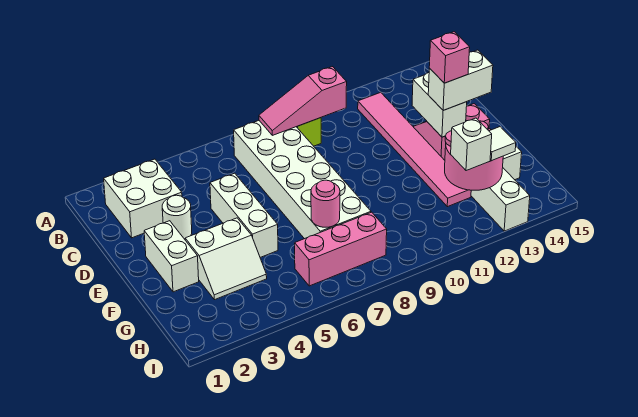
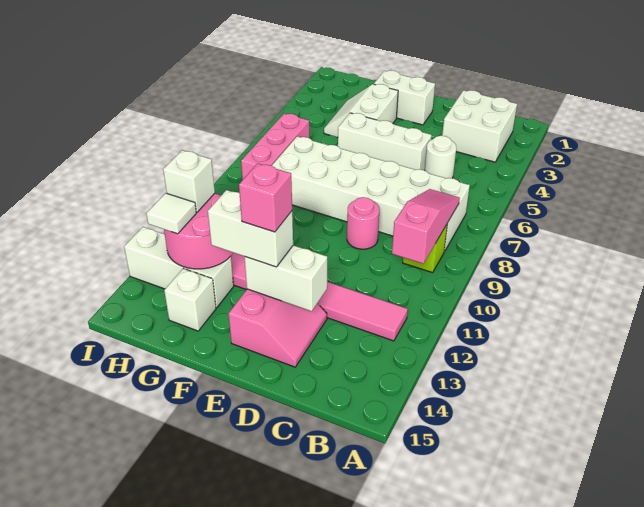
white round brick D3 level 1 -> white round brick C5 level 1
white brick E13:E14 level 3 -> white brick E13:F13 level 3
pink round brick G7 level 2 -> pink round brick D9 level 1

